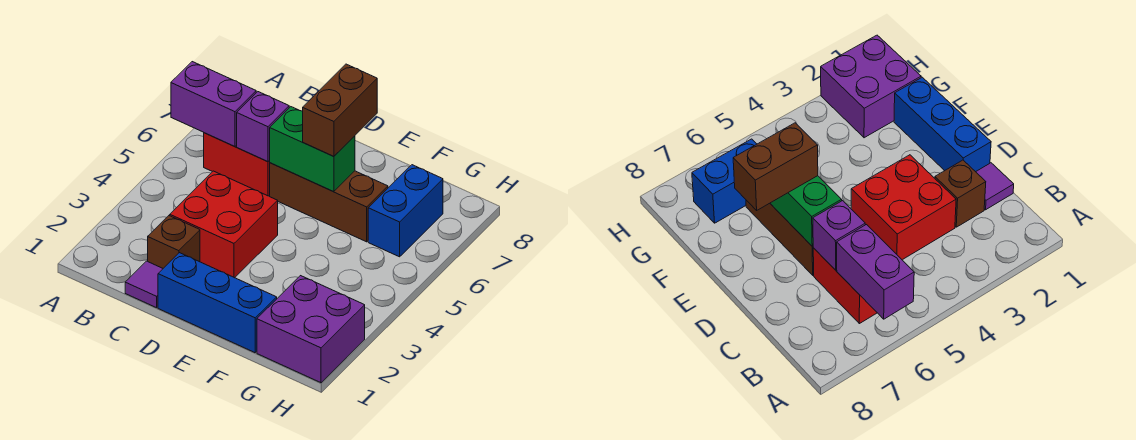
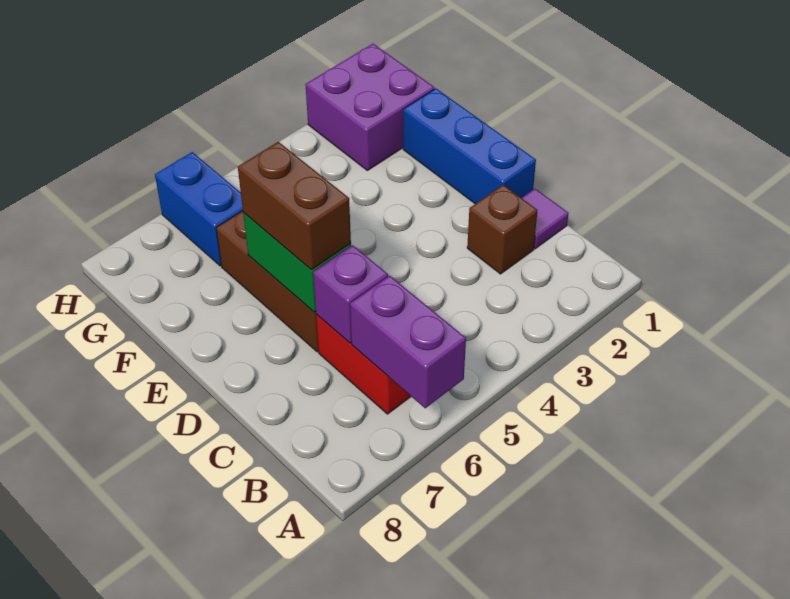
red brick C3:D4 level 1 -> none
brown brick E6:E7 level 3 -> brown brick D6:E6 level 3
blue brick G6:G7 level 1 -> blue brick G6:H6 level 1

